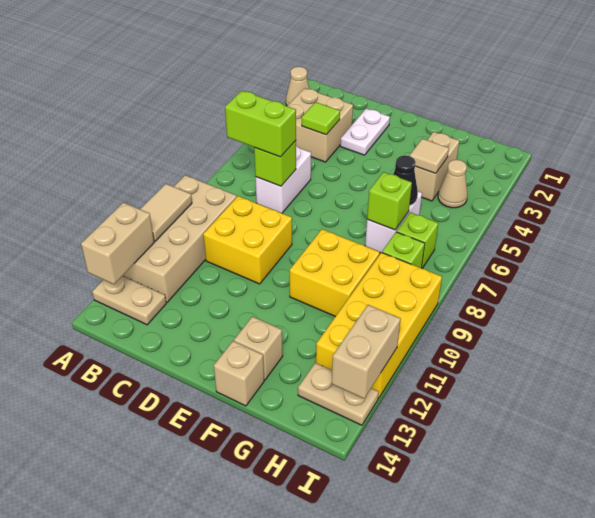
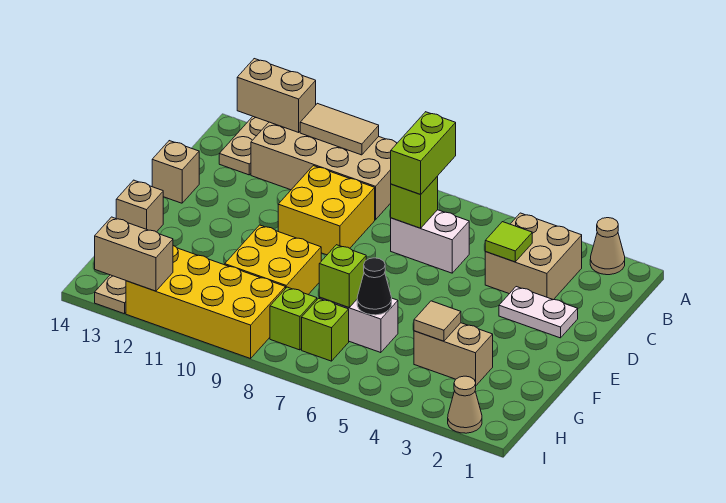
tan brick F13 level 1 -> tan brick D14 level 1
tan cone H4 level 1 -> tan cone I2 level 1

